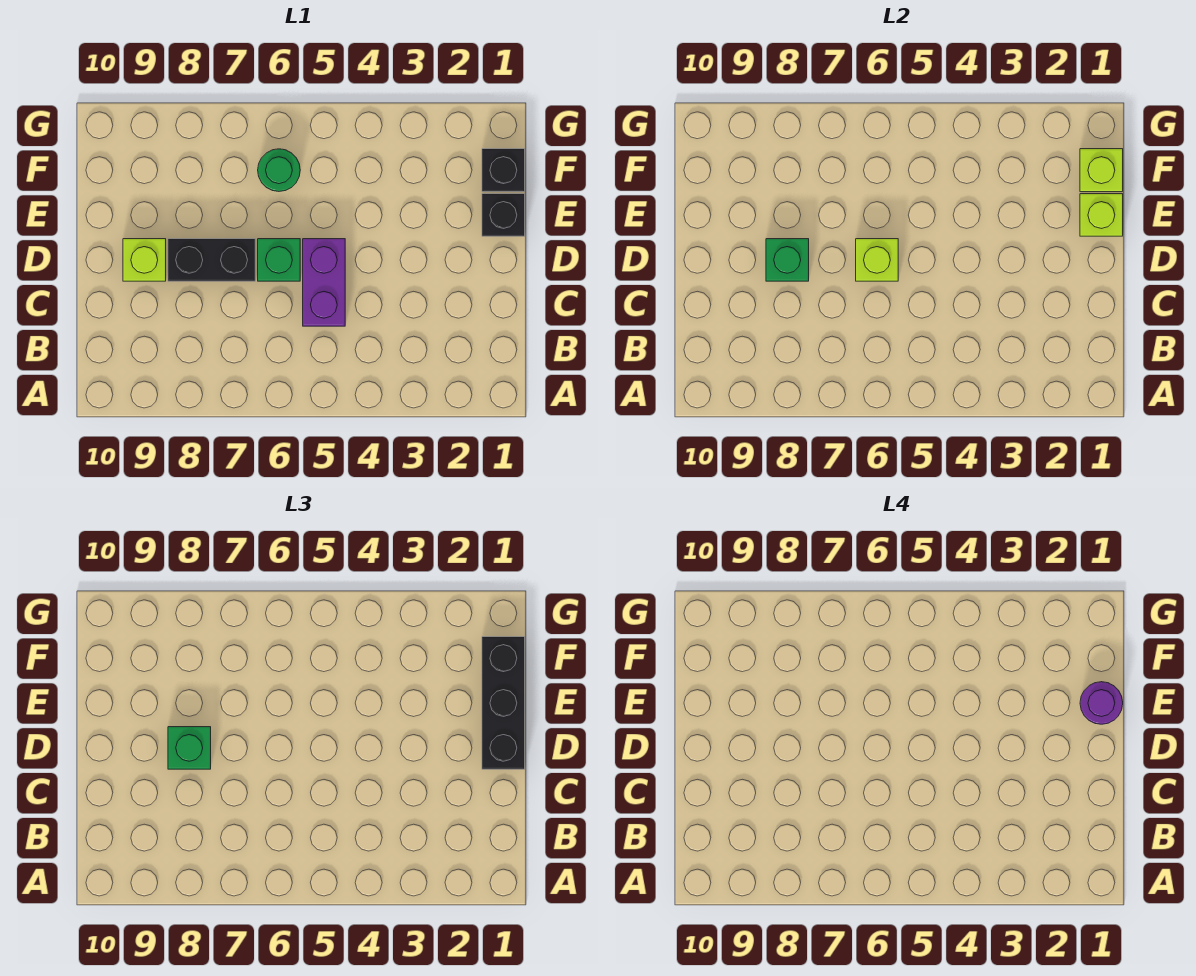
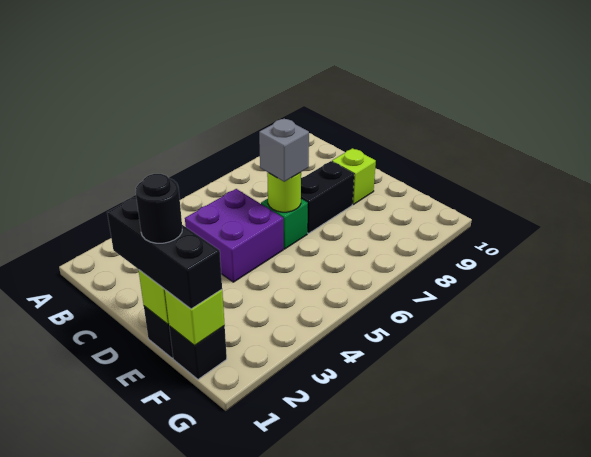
purple brick C5:D5 level 1 -> purple brick C4:D5 level 1
lime brick D6 level 2 -> lime round brick D6 level 2
none -> grey brick D6 level 3
green brick D8 level 2 -> none
green brick D8 level 3 -> none
purple round brick E1 level 4 -> black round brick E1 level 4
green round brick F6 level 1 -> none

